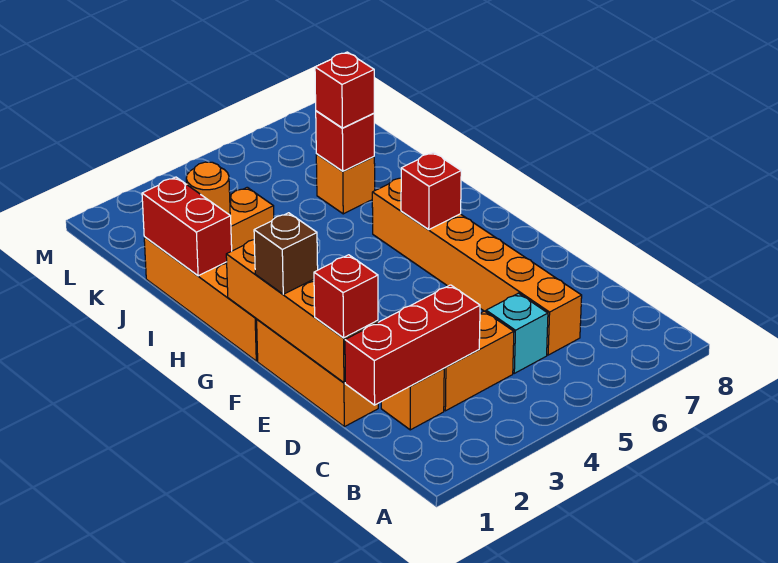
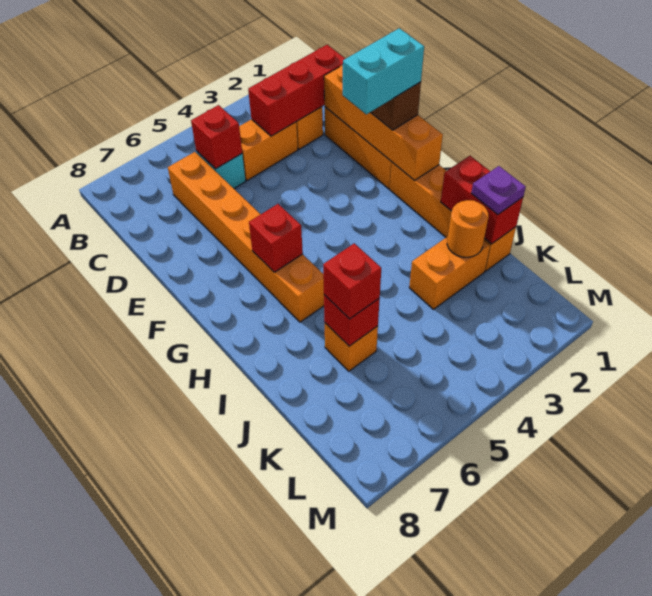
red brick D1 level 3 -> red brick C5 level 2
none -> cyan brick F1:F2 level 4
none -> purple plate J1 level 3

